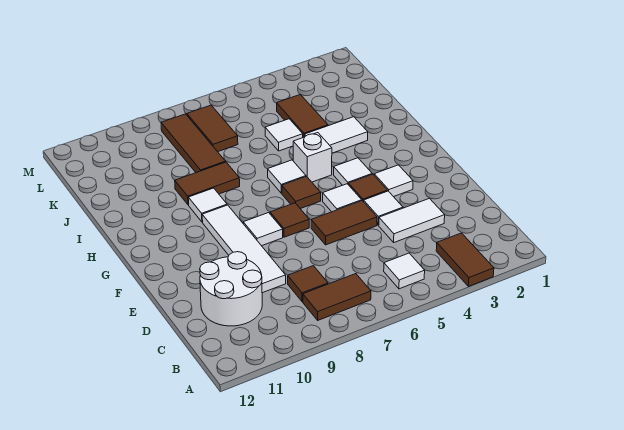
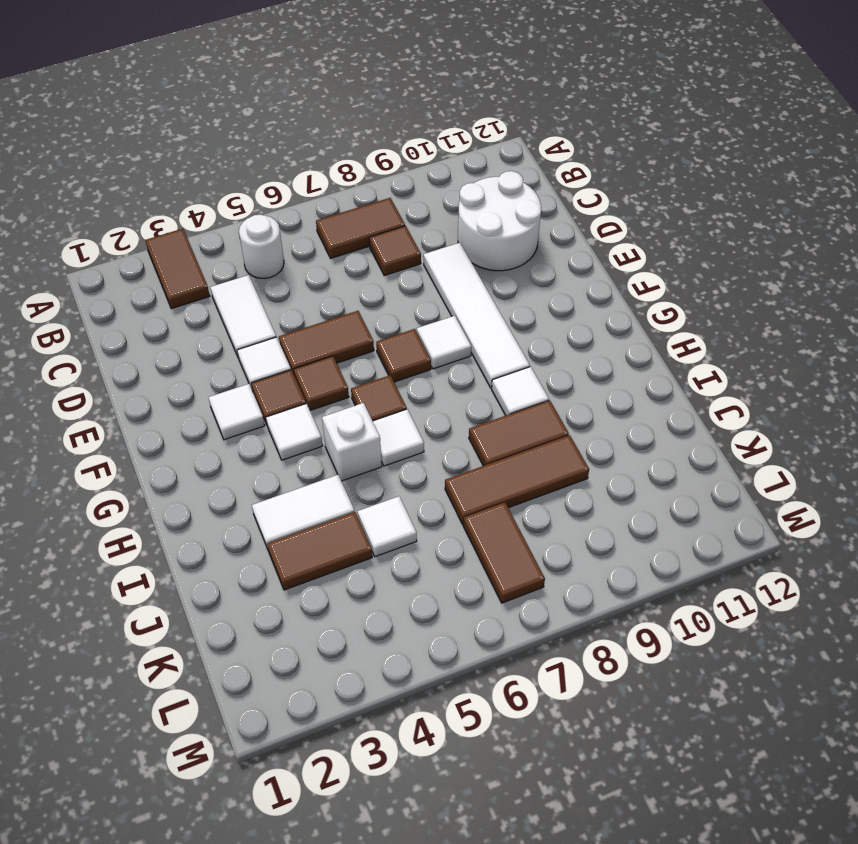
white tile B5 level 1 -> white round brick B5 level 1
white tile D3:D4 level 1 -> white tile C4:D4 level 1
white tile F5 level 1 -> brown tile F5 level 1
brown tile J4:K4 level 1 -> brown tile J3:J4 level 1
brown tile J8:L8 level 1 -> brown tile J7:J9 level 1

